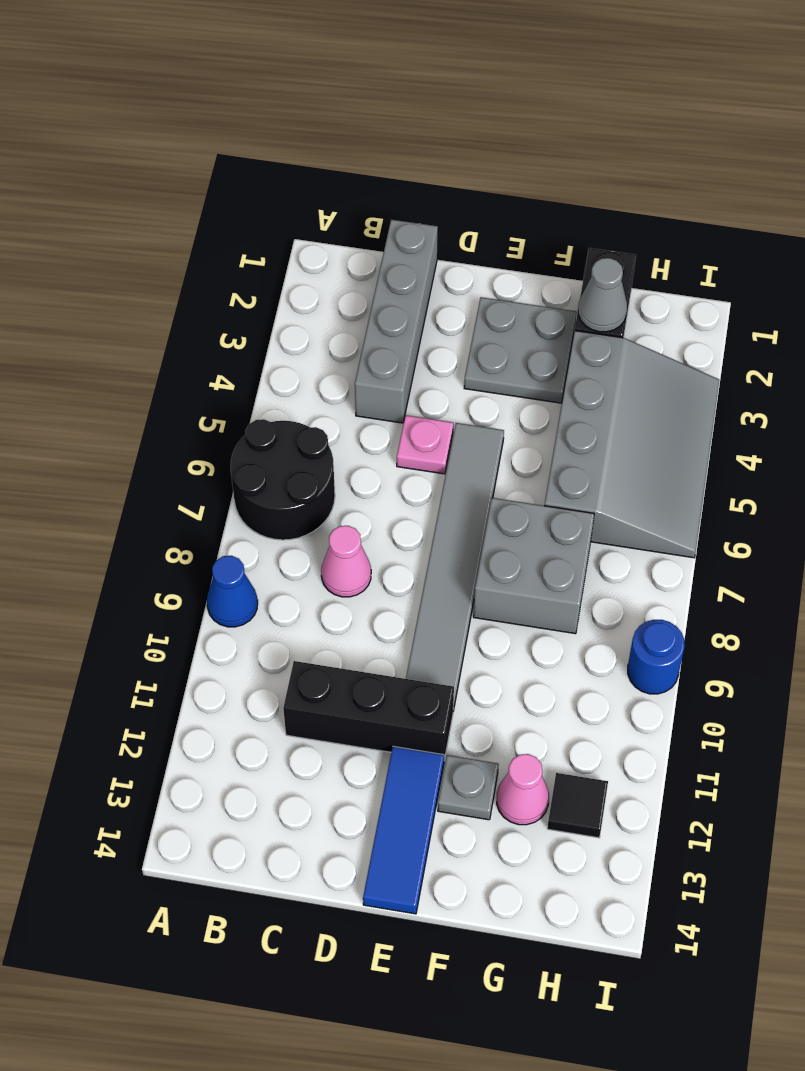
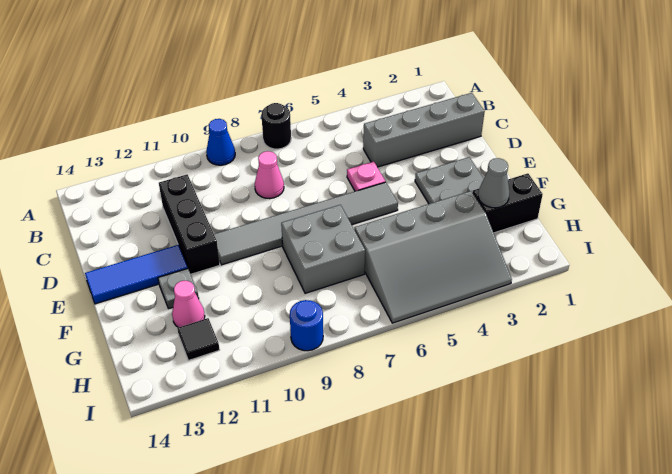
black round brick A6:B7 level 1 -> black round brick A7 level 1

